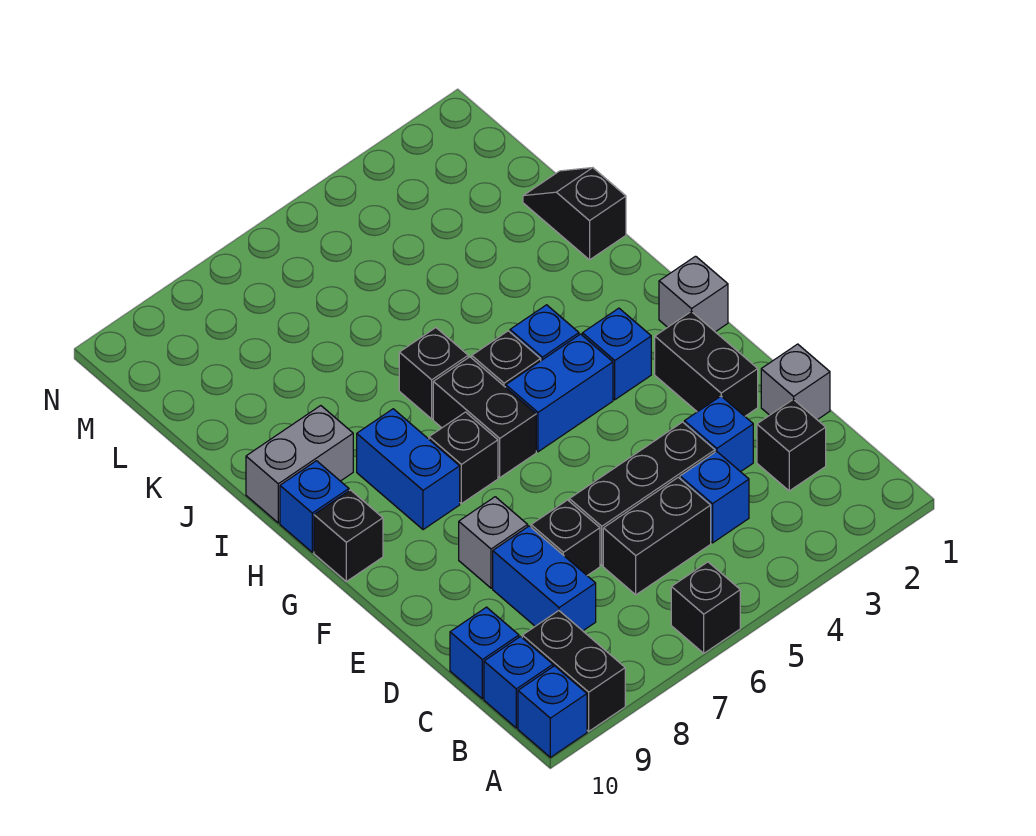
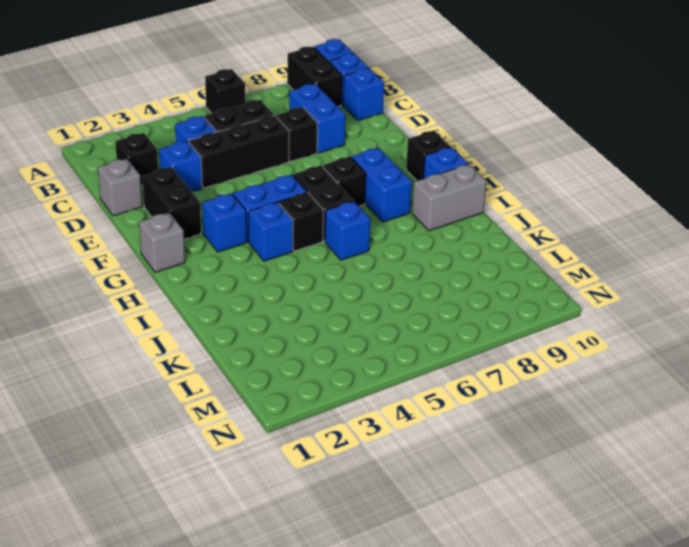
grey brick E8 level 1 -> none
black brick I6 level 1 -> blue brick I6 level 1
black slope J1:K1 level 1 top J -> none

